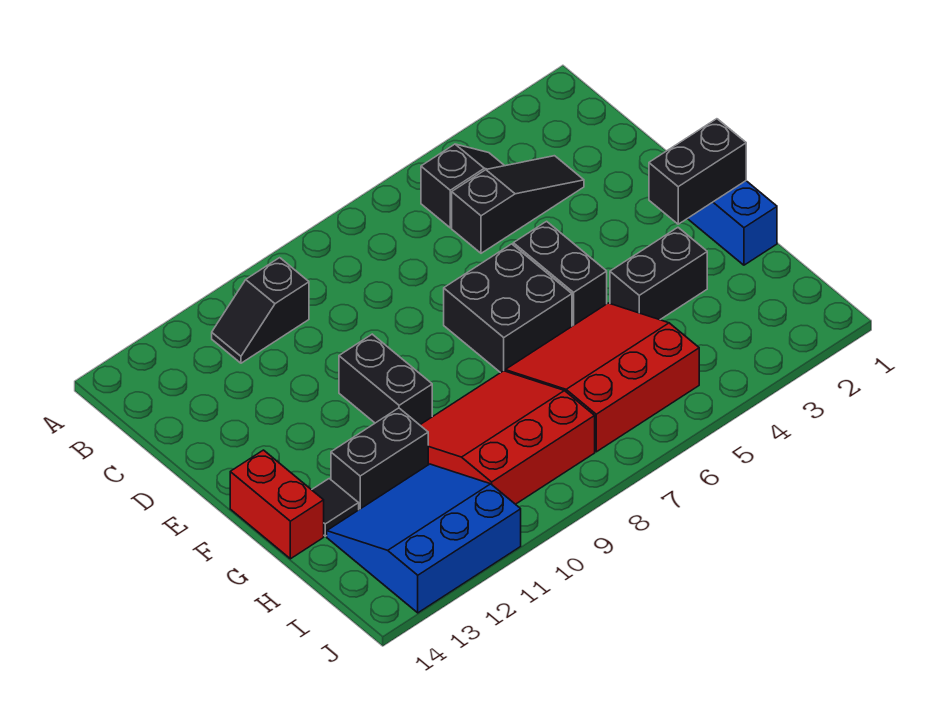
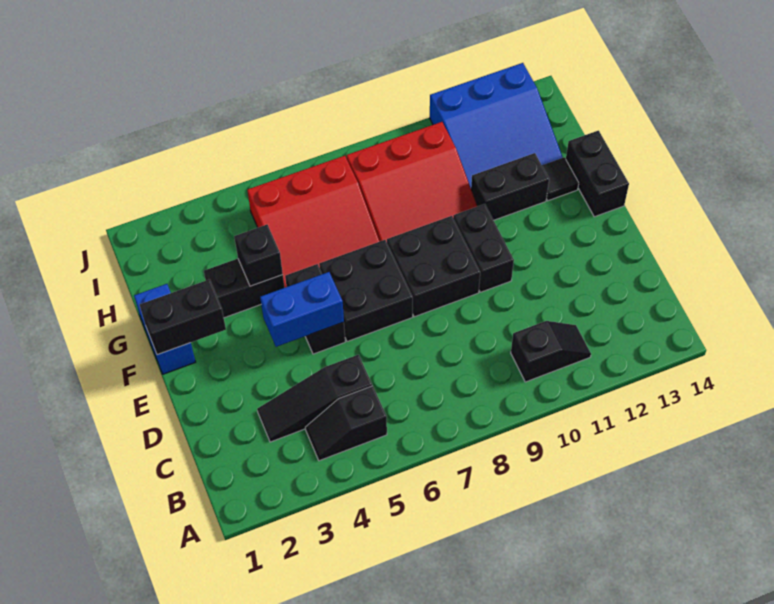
none -> blue brick E4:E5 level 2
none -> black brick E8:F9 level 1
red brick F14:G14 level 1 -> black brick F14:G14 level 1
none -> black brick G4 level 2

